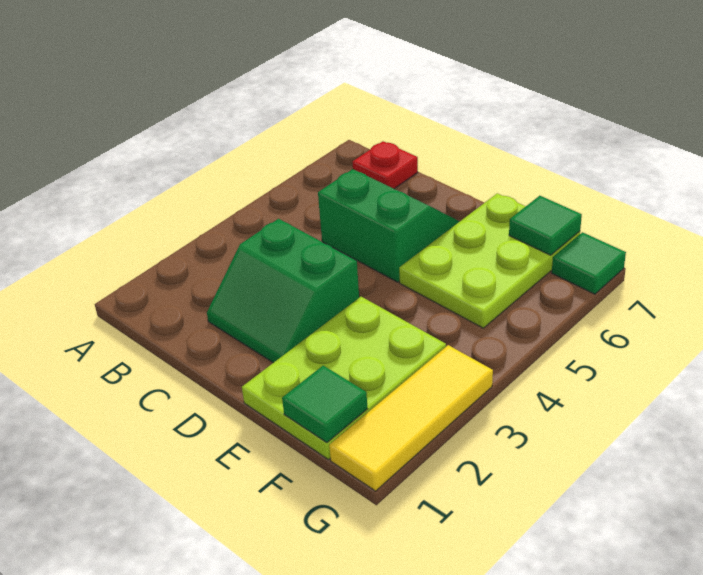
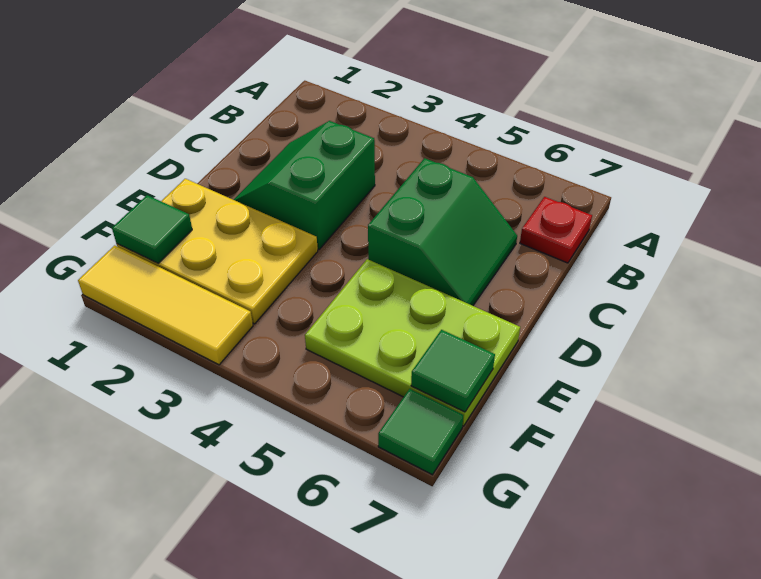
lime plate E1:F3 level 1 -> yellow plate E1:F3 level 1

